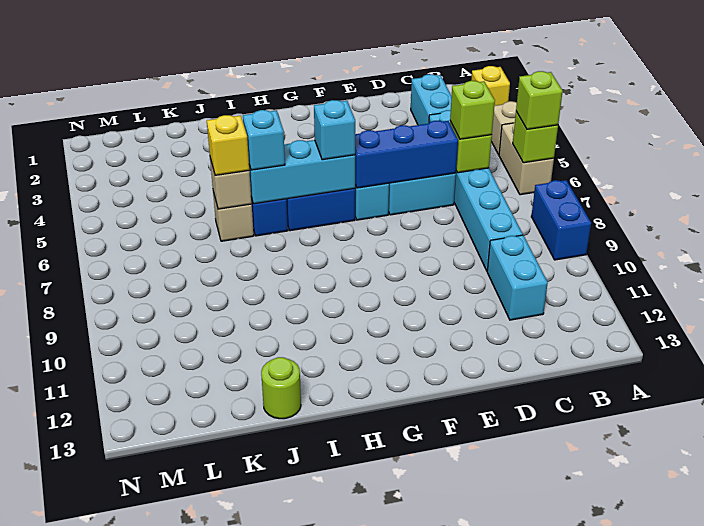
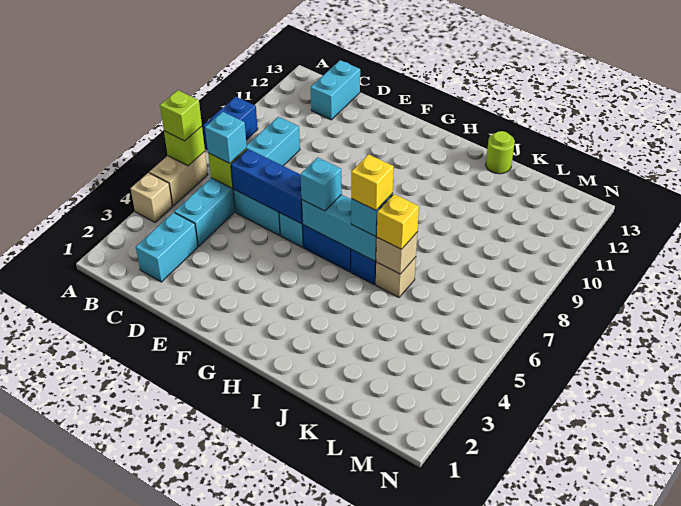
yellow brick A2 level 1 -> yellow brick I6 level 4
lime brick C6 level 3 -> cyan brick C6 level 3
cyan brick C10:C11 level 1 -> cyan brick C12:C13 level 1

